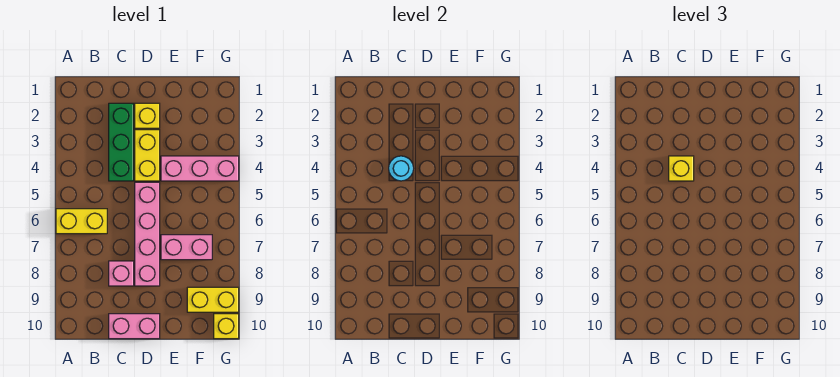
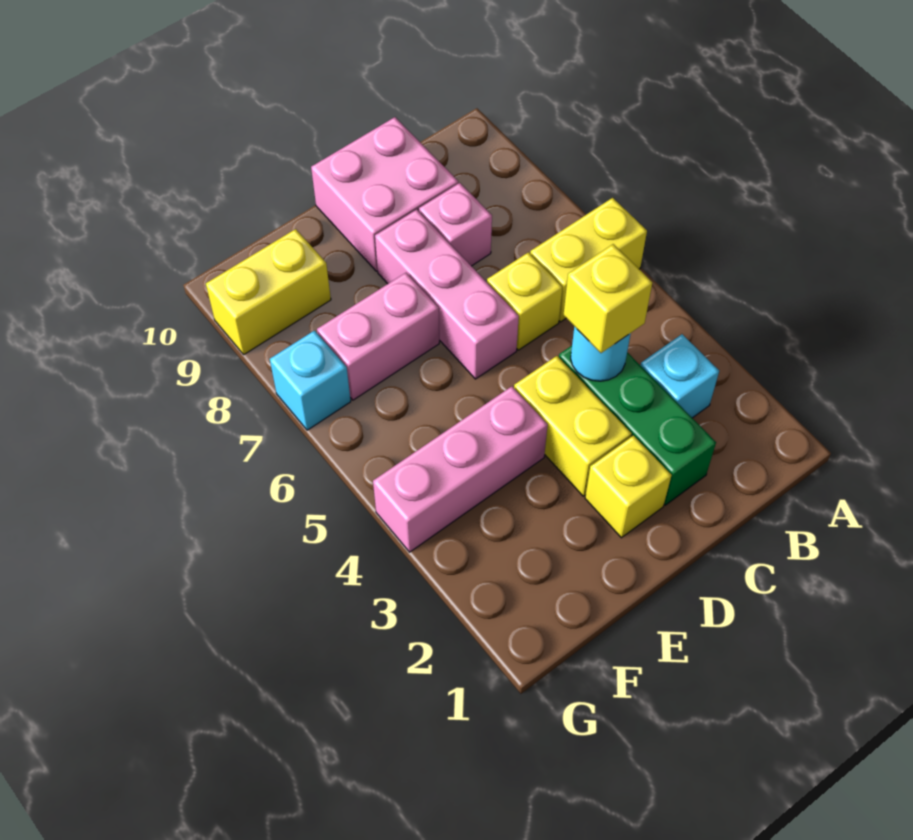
none -> cyan brick B3 level 1
pink brick C10:D10 level 1 -> pink brick C9:D10 level 1
pink brick D5:D8 level 1 -> pink brick D6:D8 level 1
none -> cyan brick G7 level 1
yellow brick G10 level 1 -> yellow brick C6 level 1

